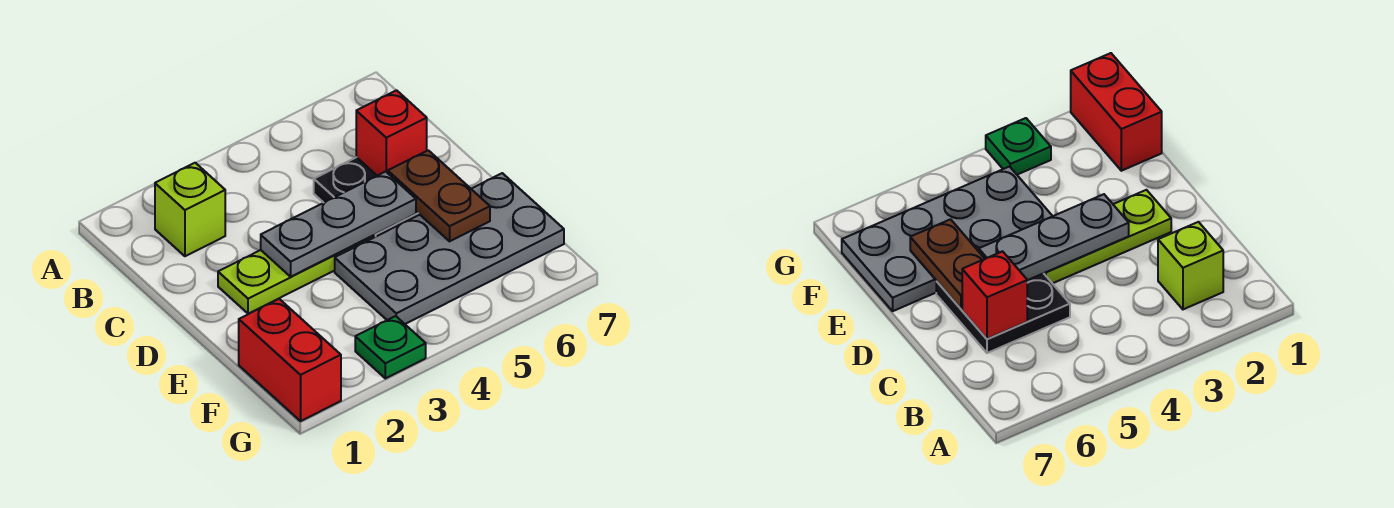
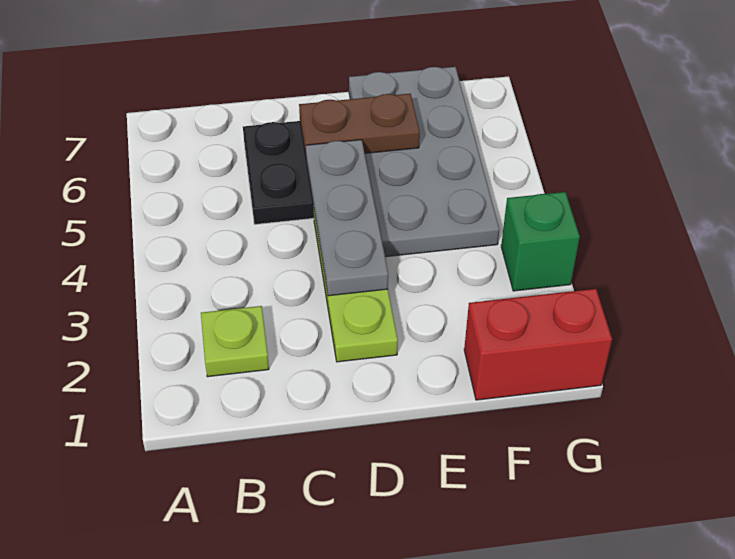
lime brick B2 level 1 -> lime plate B2 level 1
red brick C6 level 2 -> none
green plate G3 level 1 -> green brick G3 level 1

